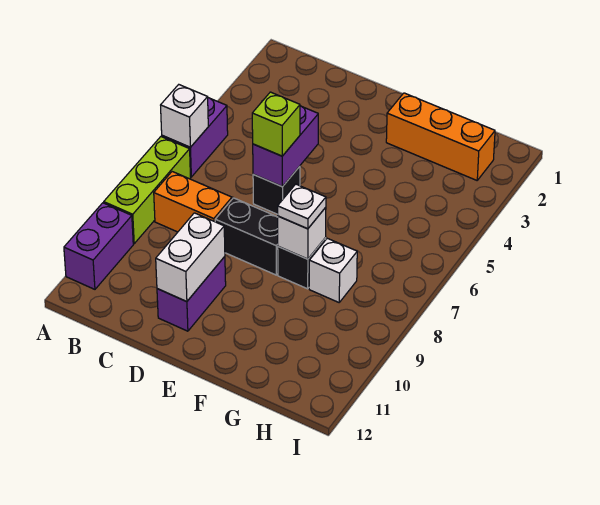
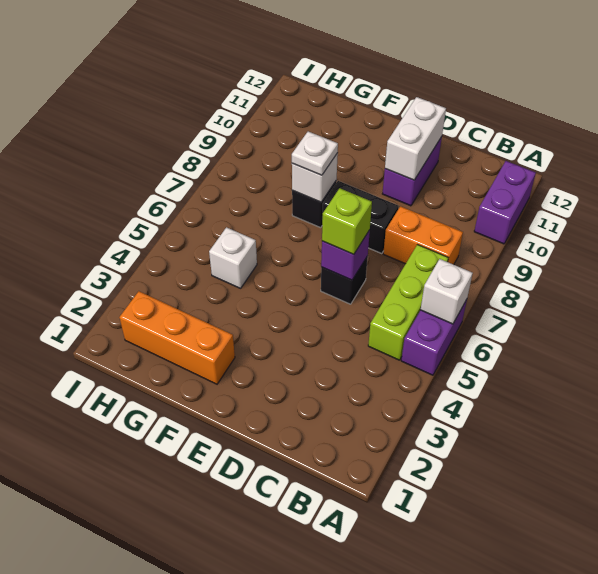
lime brick A7:A9 level 1 -> lime brick B5:B7 level 1
purple brick D5:D6 level 2 -> purple brick D6 level 2
white brick G8 level 1 -> white brick G5 level 1

